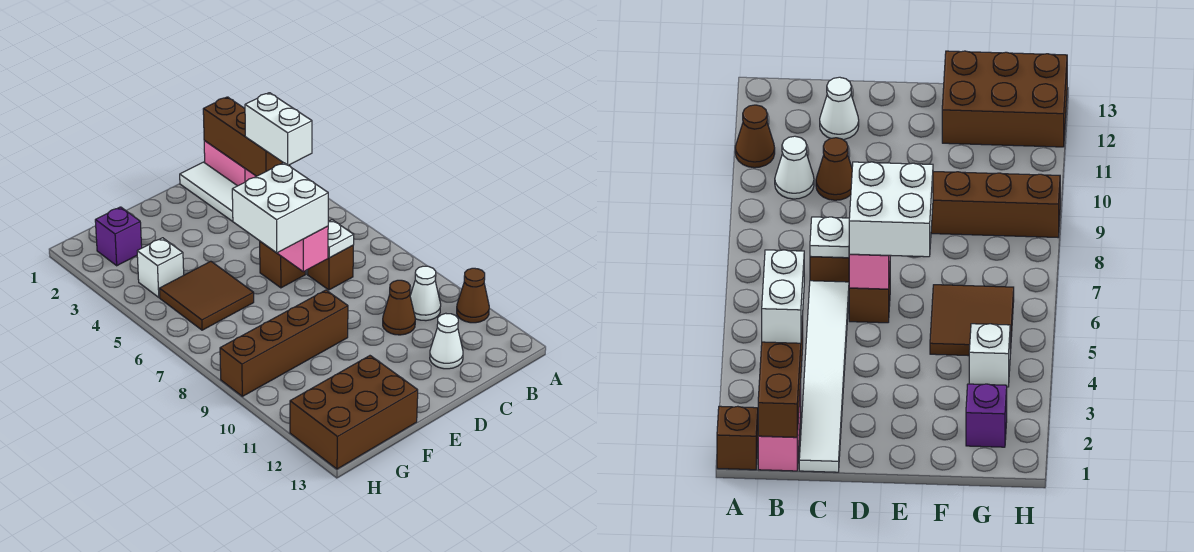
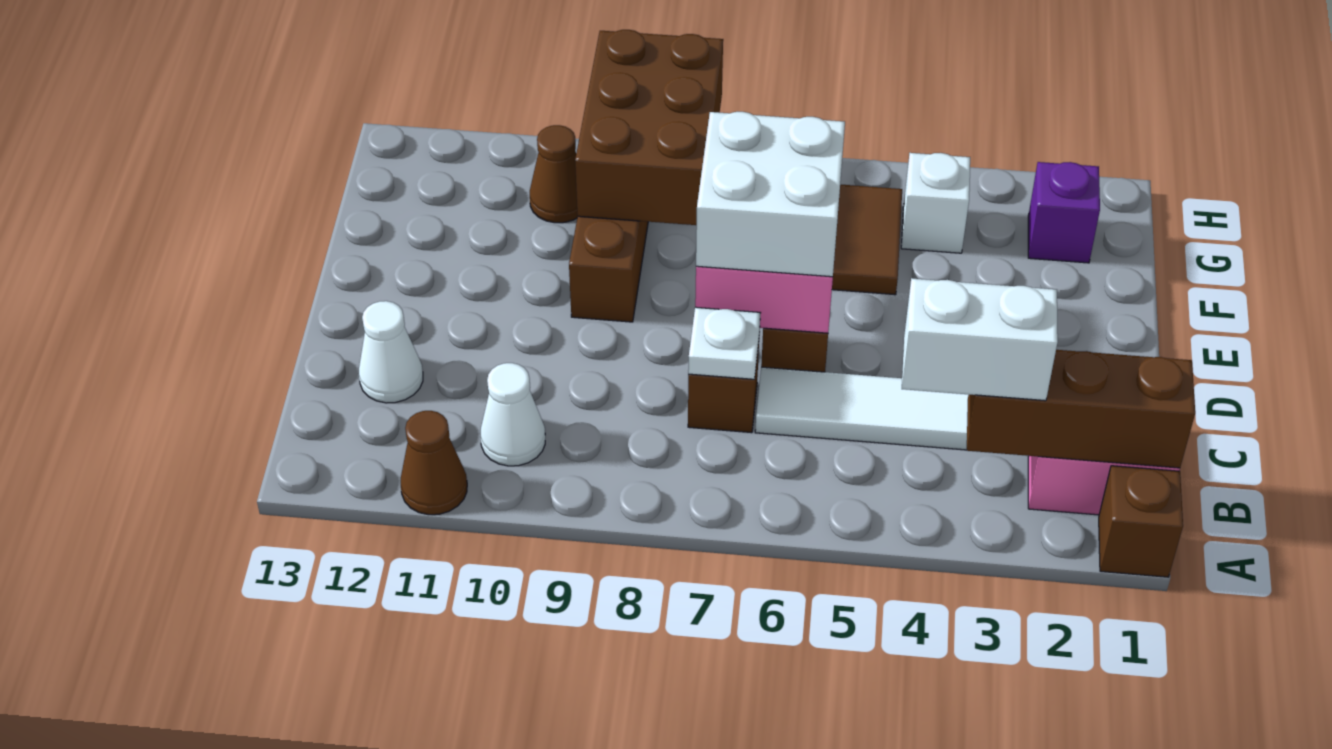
brown cone C10 level 1 -> brown cone G10 level 1
brown brick F12:H13 level 1 -> brown brick F8:H9 level 2

